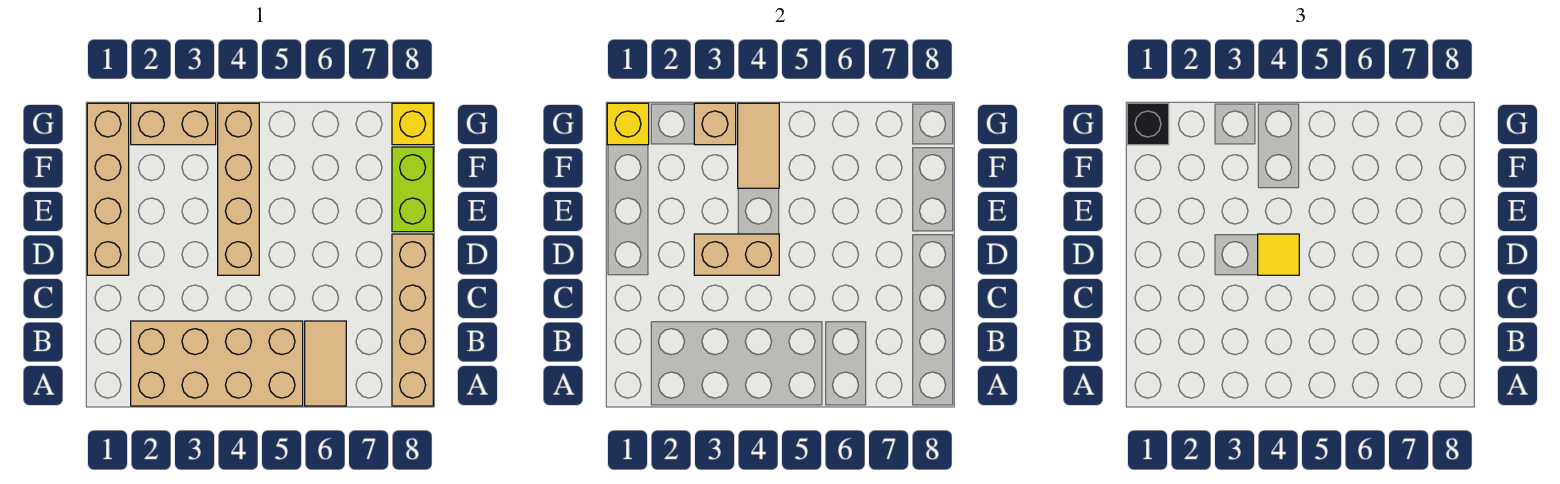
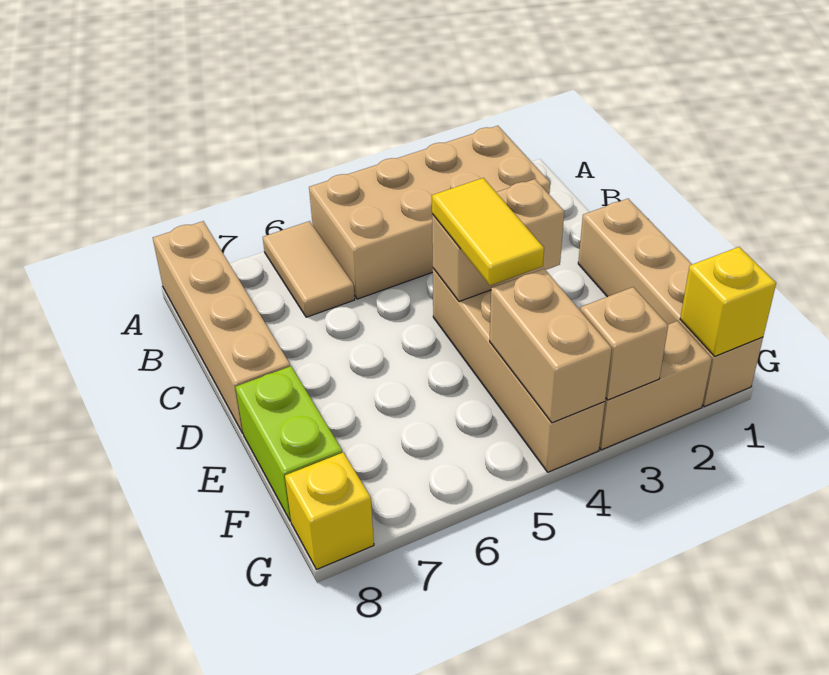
yellow tile D4 level 3 -> yellow tile D4:E4 level 3
tan tile F4:G4 level 2 -> tan brick F4:G4 level 2
black brick G1 level 3 -> none

